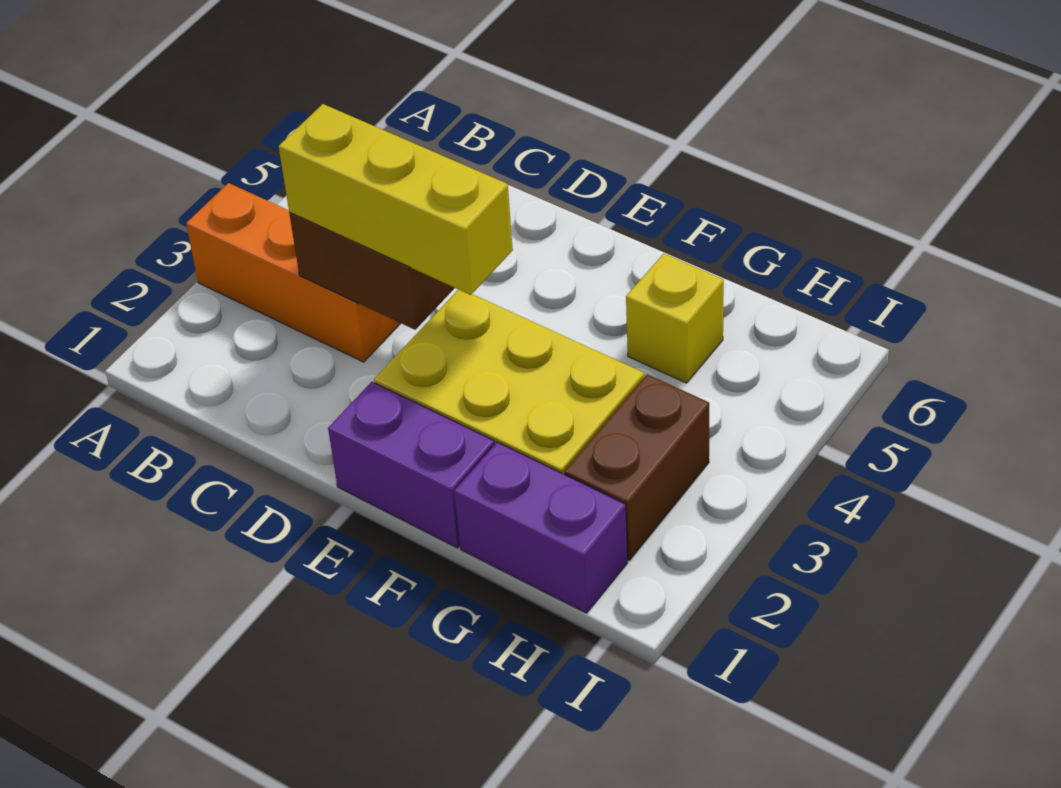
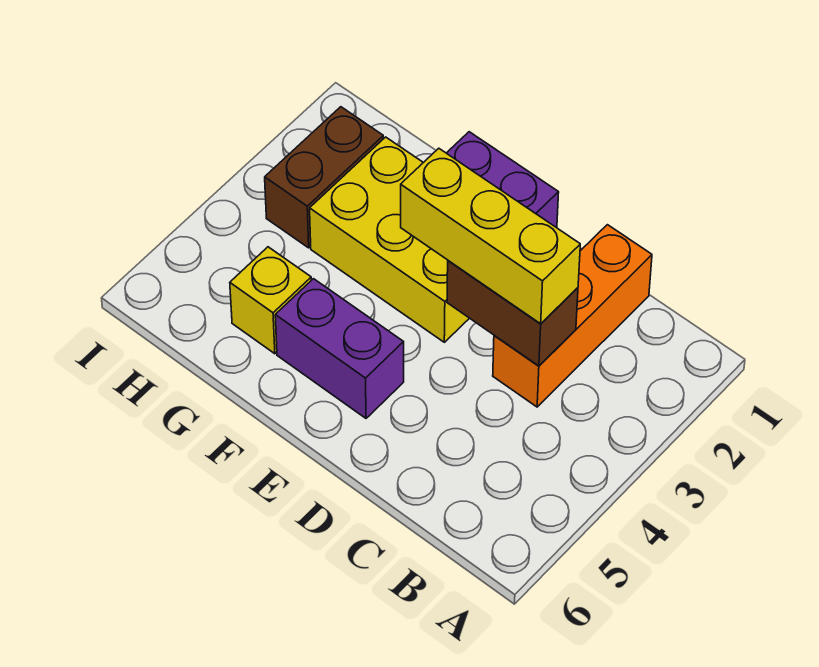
orange brick A3:C3 level 1 -> orange brick C1:C3 level 1
purple brick G1:H1 level 1 -> purple brick E5:F5 level 1

